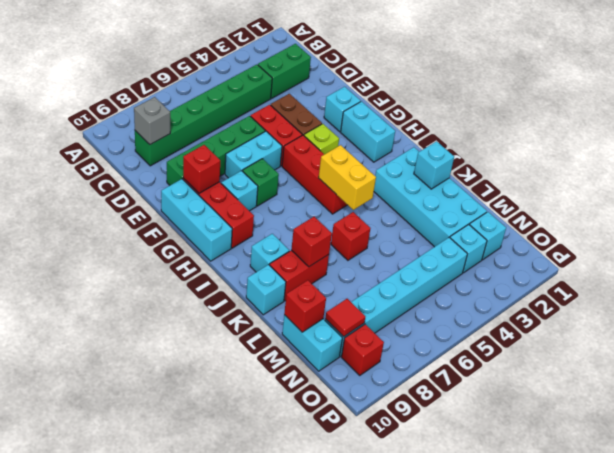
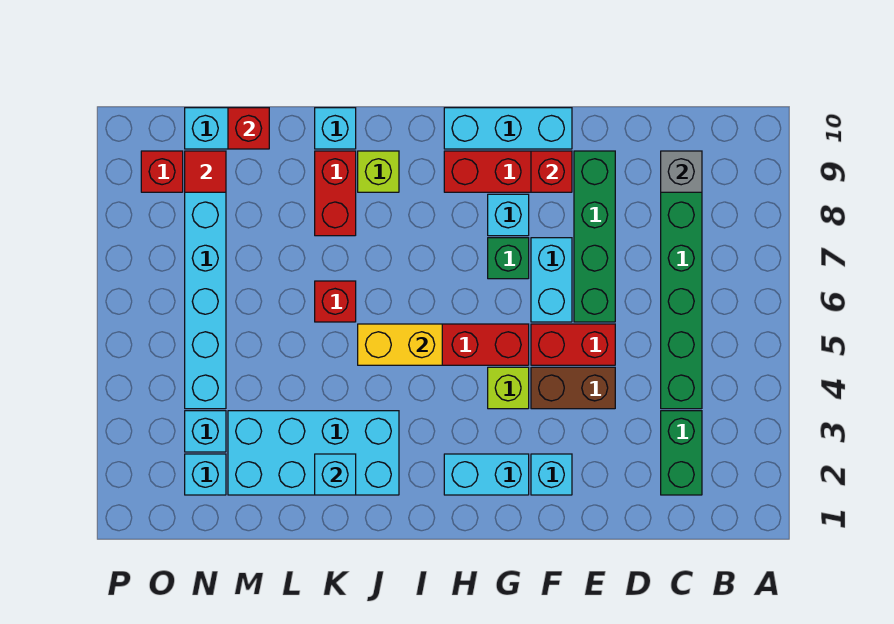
cyan brick J9 level 1 -> lime brick J9 level 1
red brick K8 level 2 -> none

